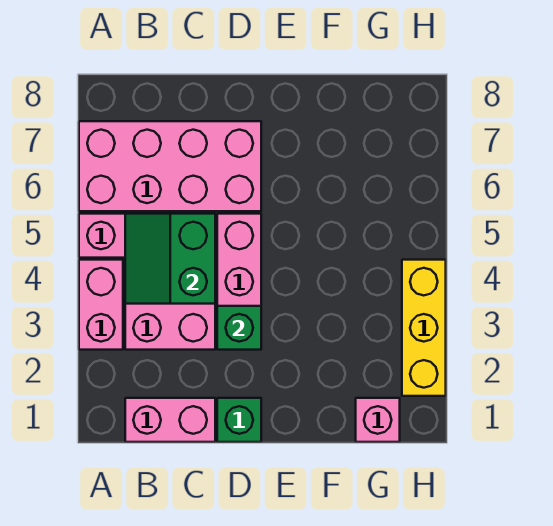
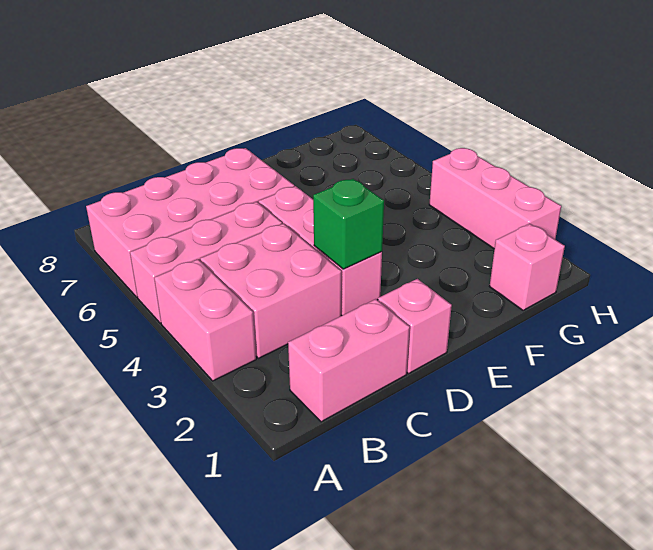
green slope B4:C5 level 2 top C -> none
green brick D1 level 1 -> pink brick D1 level 1
yellow brick H2:H4 level 1 -> pink brick H2:H4 level 1

